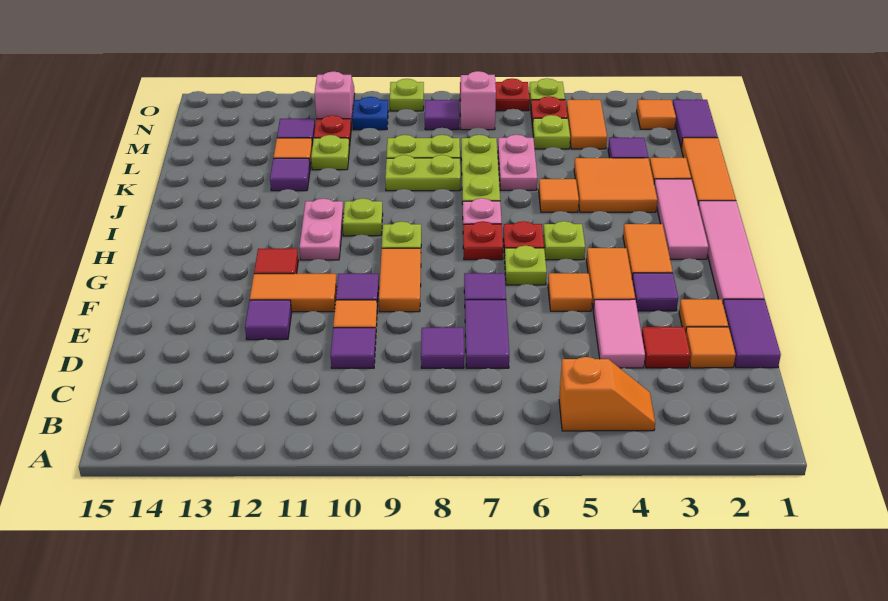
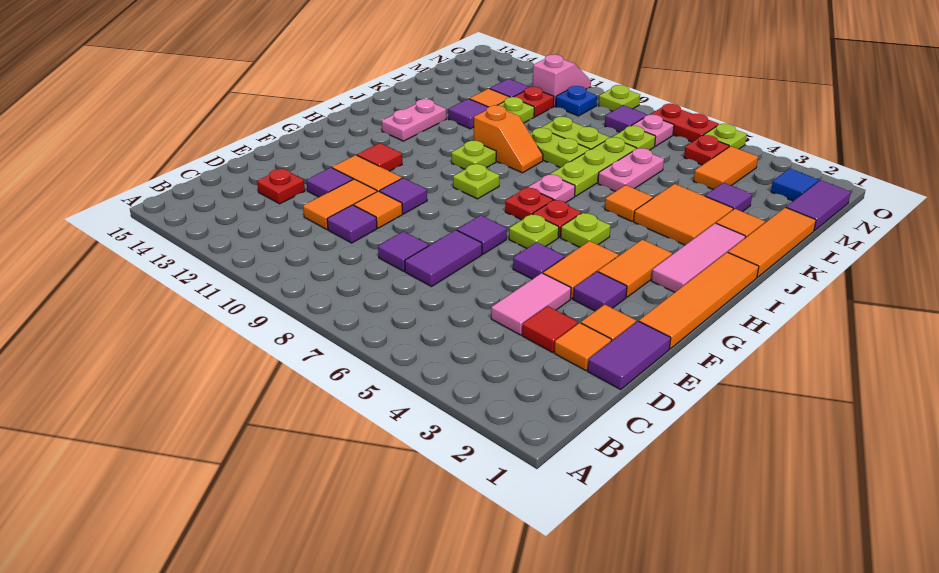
orange slope B4:B5 level 1 top 5 -> orange slope J9:J10 level 1 top 10
none -> red plate D13 level 1
pink tile F1:I1 level 1 -> orange tile F1:I1 level 1
orange tile F5 level 1 -> purple tile F5 level 1
orange tile F9:G9 level 1 -> orange tile D11:E11 level 1
pink plate H11:I11 level 1 -> pink plate I13:J13 level 1
lime plate M5 level 1 -> lime plate M7 level 1
orange tile N2 level 1 -> blue tile N2 level 1
pink brick N7 level 1 -> pink plate N7 level 1

